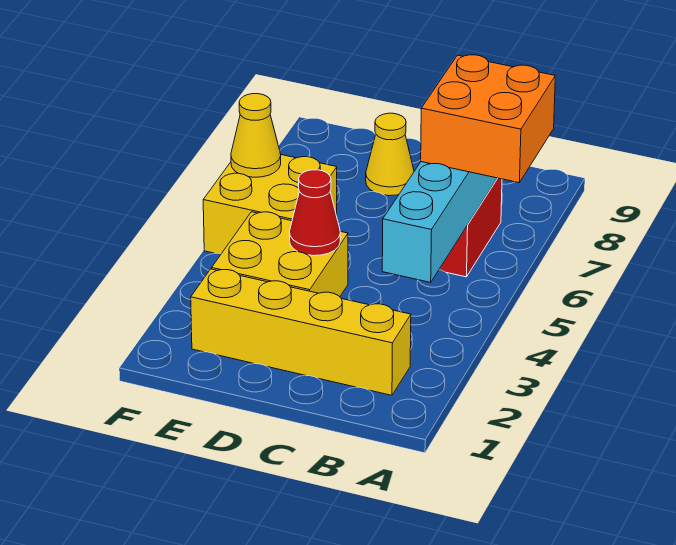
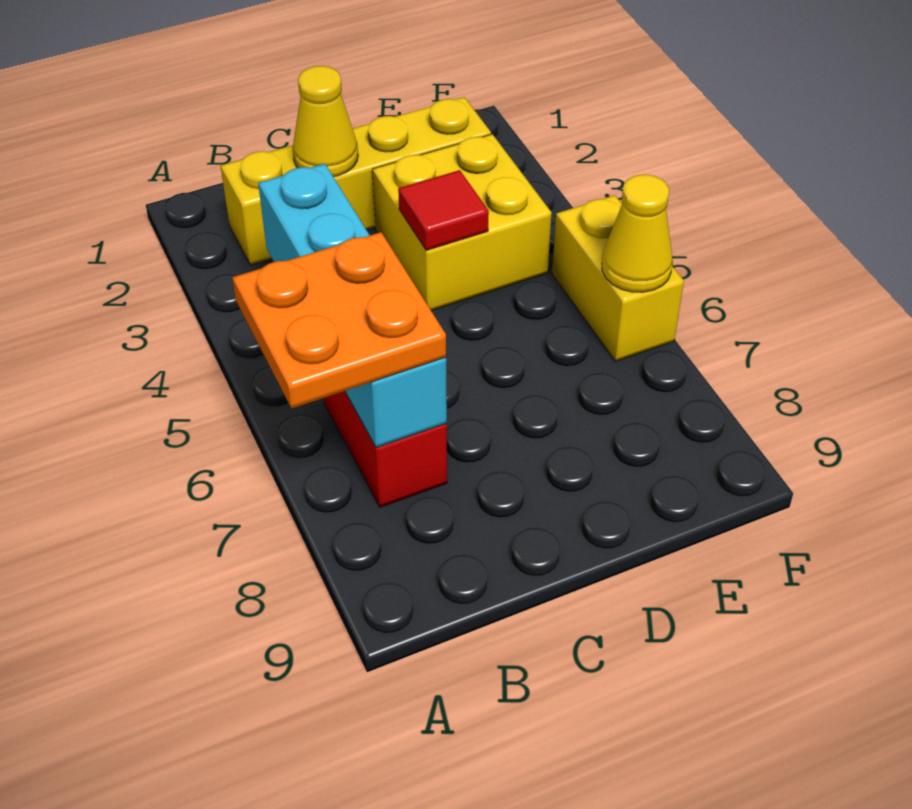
orange brick A6:B7 level 3 -> orange plate A6:B7 level 3
red cone D4 level 2 -> red tile D4 level 2
yellow cone D8 level 1 -> yellow cone C2 level 2
yellow brick E5:F6 level 1 -> yellow brick F5:F6 level 1

